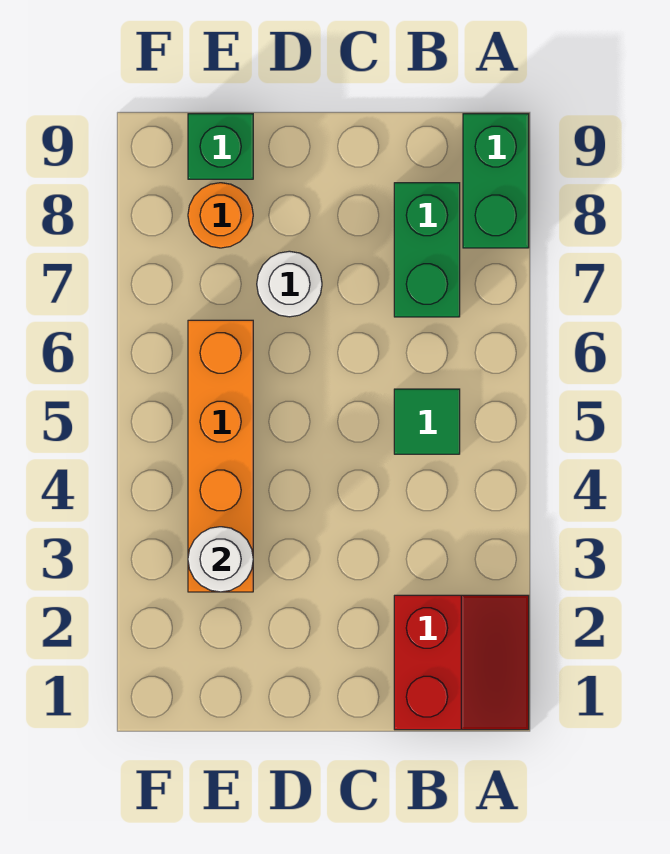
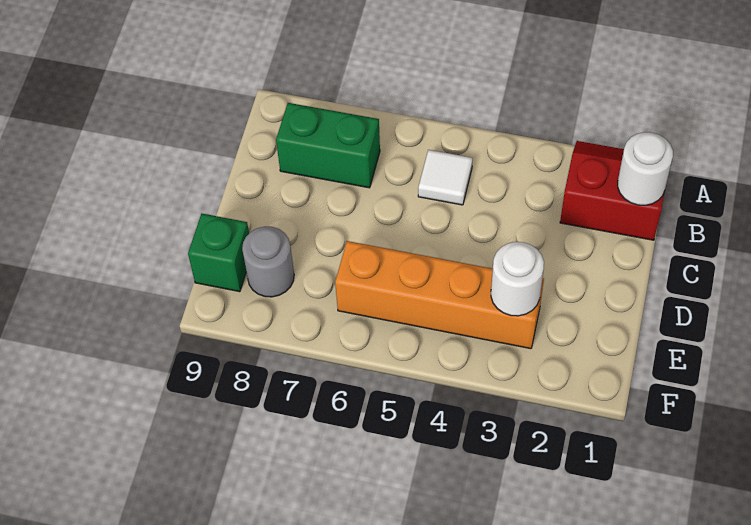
green brick A8:A9 level 1 -> none
green tile B5 level 1 -> white tile B5 level 1
white round brick D7 level 1 -> white round brick B1 level 2
orange round brick E8 level 1 -> grey round brick E8 level 1

